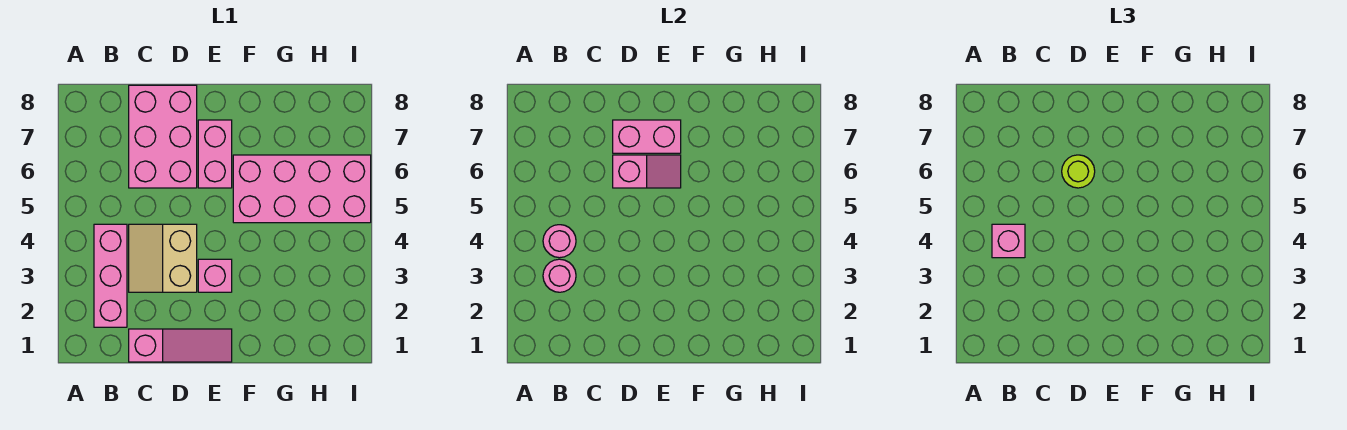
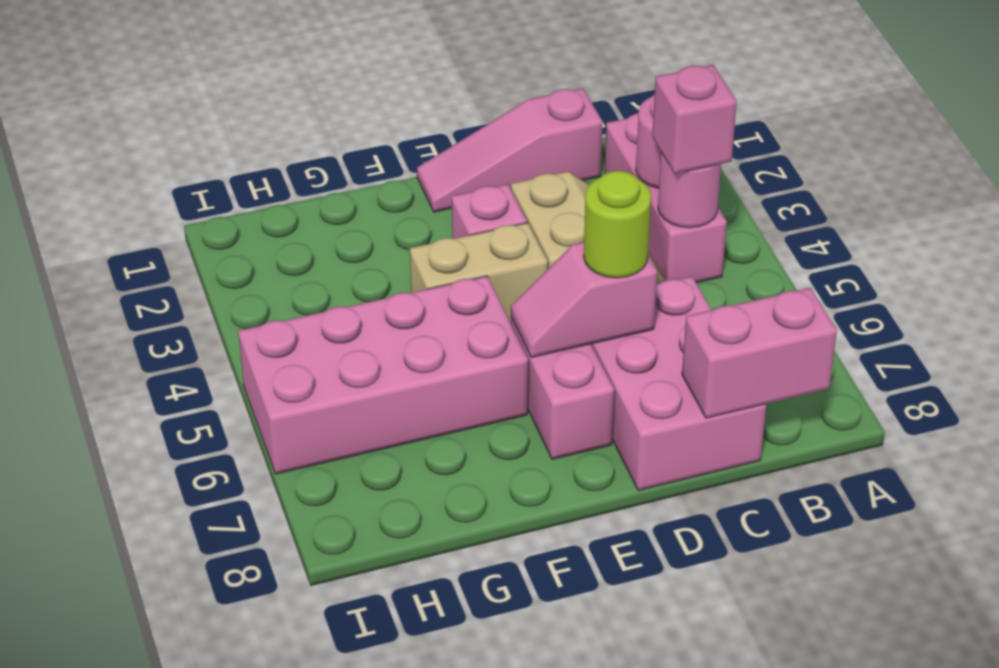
pink brick D7:E7 level 2 -> pink brick B8:C8 level 2
none -> tan brick E4:F4 level 1

